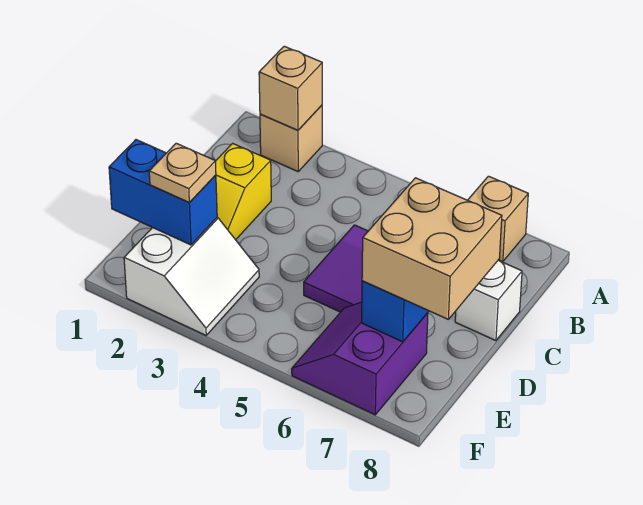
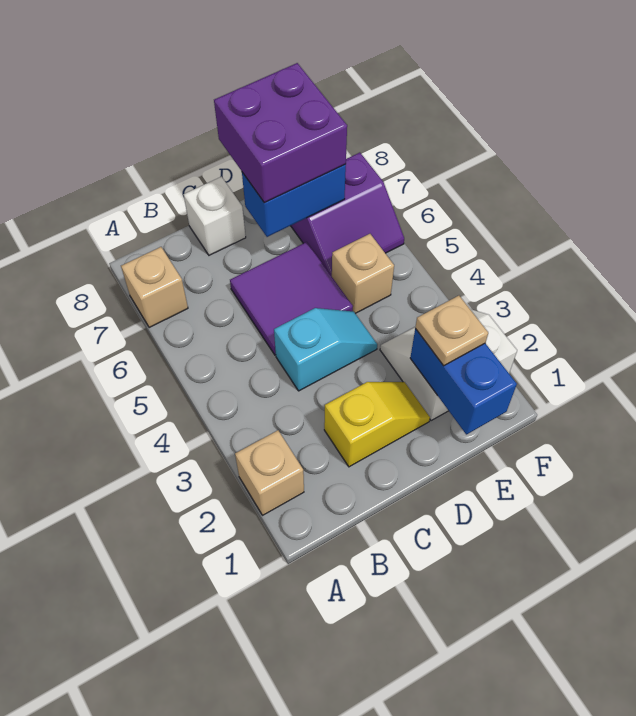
tan brick A2 level 2 -> tan brick E5 level 1
none -> cyan slope C4:D4 level 1 top C
tan brick D7:E8 level 3 -> purple brick D7:E8 level 3

